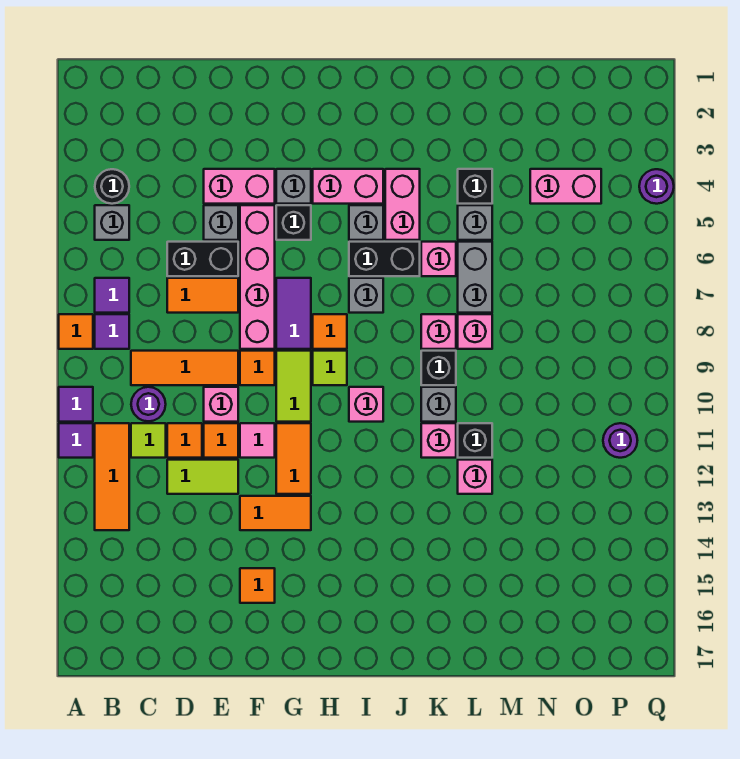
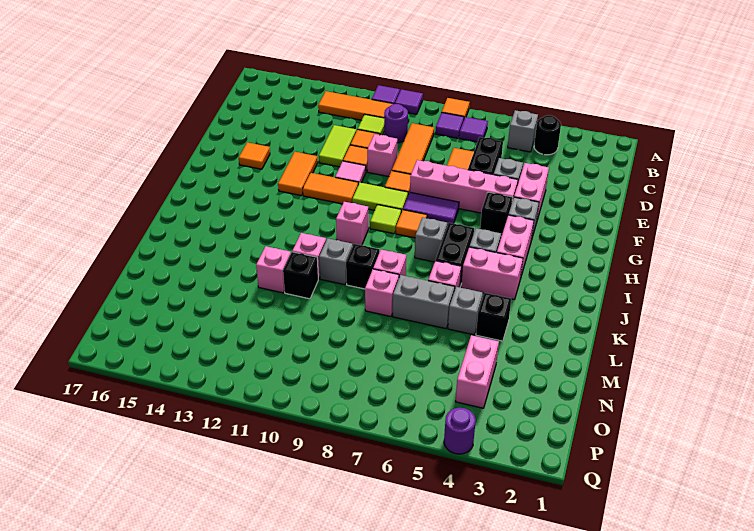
purple round brick P11 level 1 -> none

